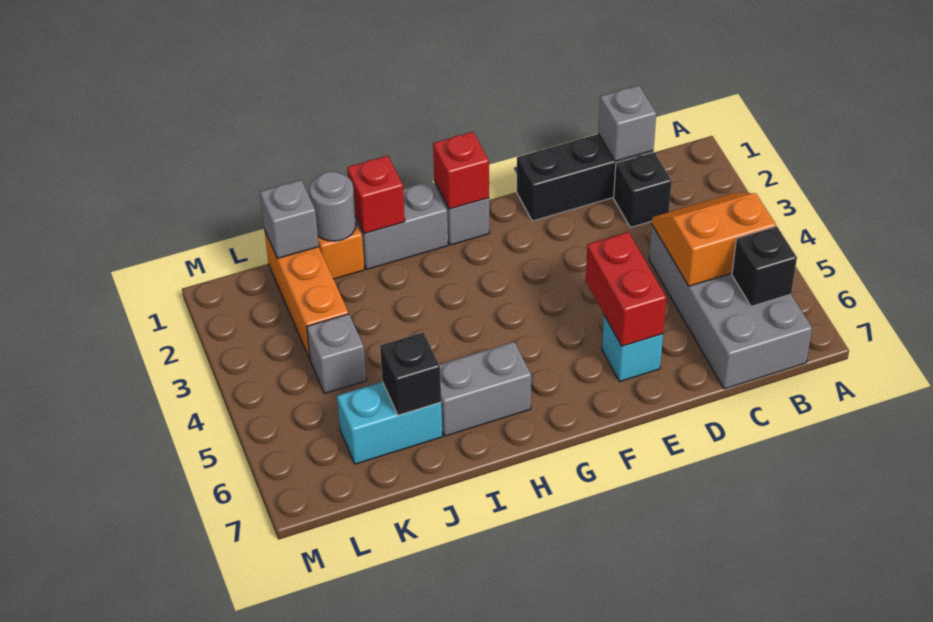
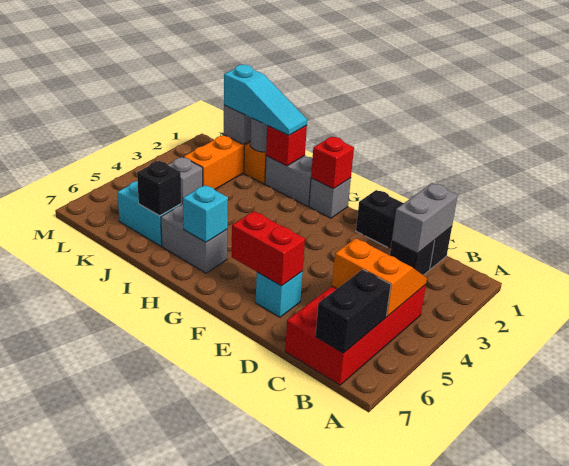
grey brick B4:C7 level 1 -> red brick B4:C7 level 1
black brick B6 level 2 -> black brick B6:B7 level 2
grey brick C1 level 2 -> grey brick C1:C2 level 2
red brick E5:E6 level 2 -> red brick E6:F6 level 2
none -> cyan brick H6 level 2
none -> cyan slope I1:K1 level 3 top K

